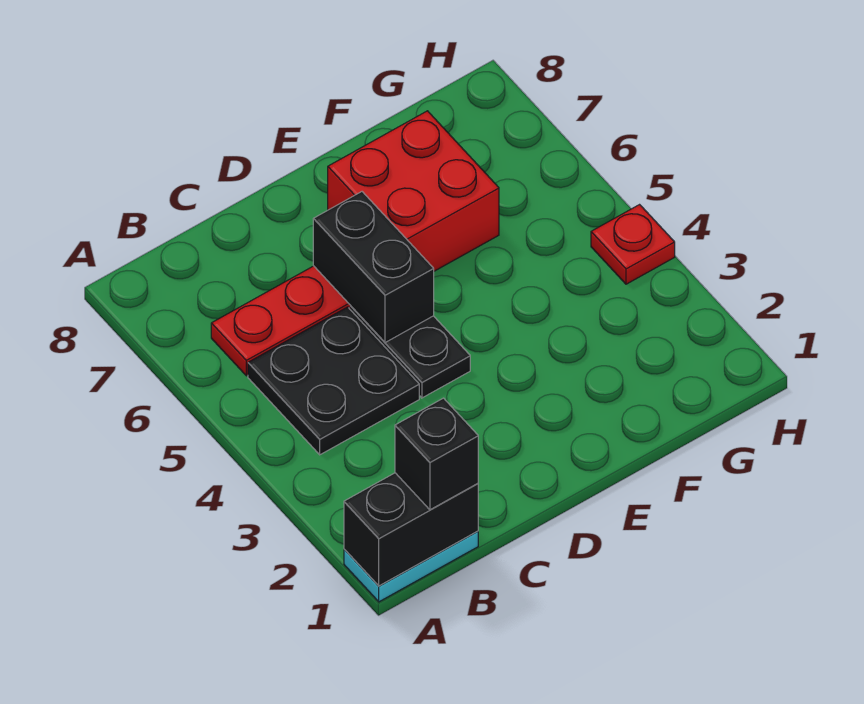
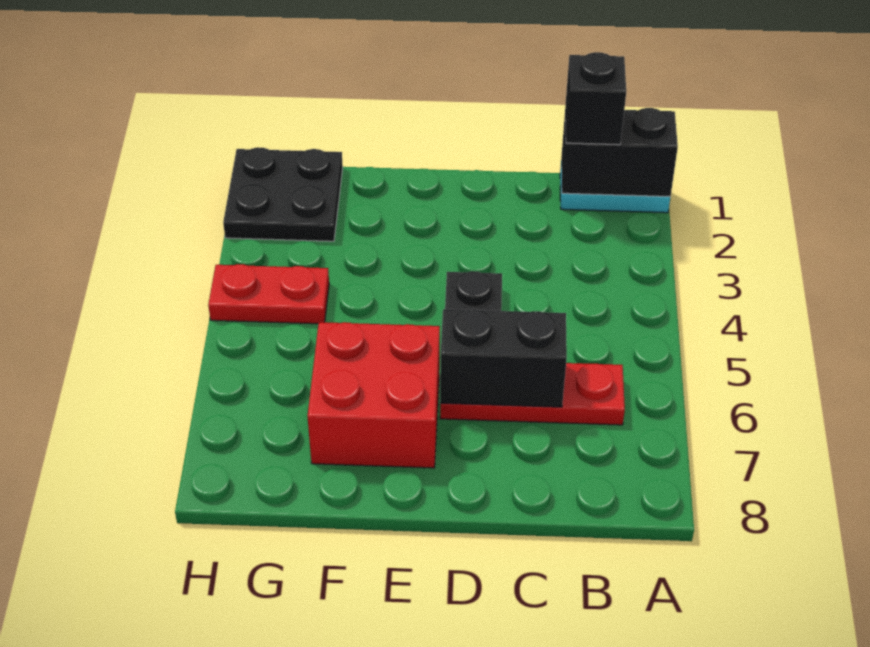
black plate B4:C5 level 1 -> black plate G1:H2 level 1
black brick D5:D6 level 2 -> black brick C6:D6 level 2
red plate H4 level 1 -> red plate G4:H4 level 1

